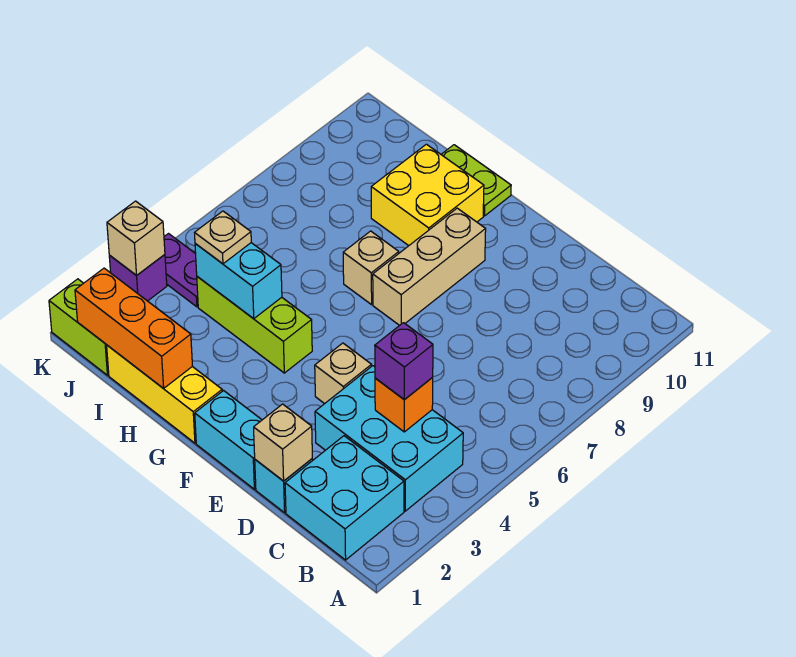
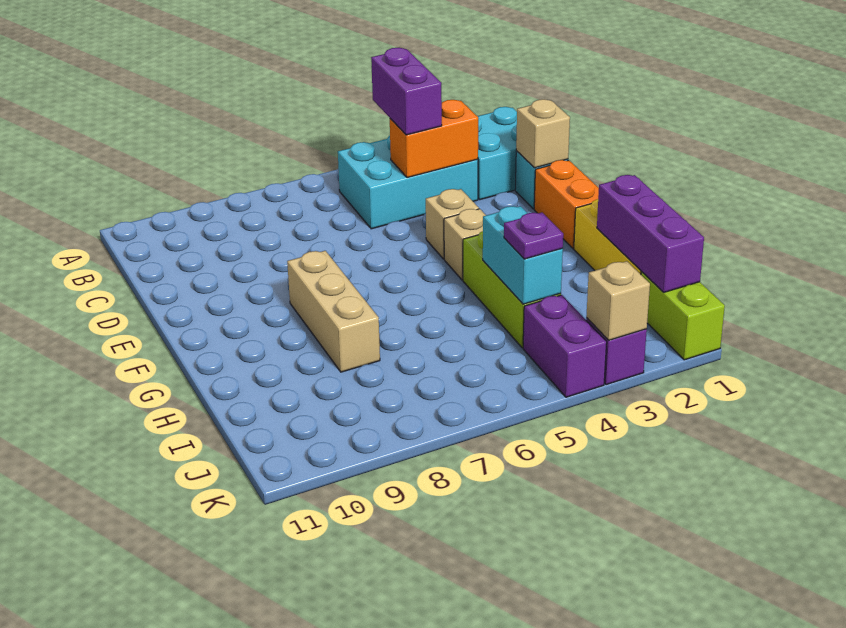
cyan brick B3:D4 level 1 -> cyan brick B3:C5 level 1
orange brick C4 level 2 -> orange brick C3:C4 level 2
purple brick C4 level 3 -> purple brick B4:C4 level 3
cyan brick E1:F1 level 1 -> orange brick E1:F1 level 1
tan brick F7:F9 level 1 -> tan brick F8:H8 level 1
tan brick G7 level 1 -> tan brick F4 level 1
yellow brick G9:H10 level 1 -> none
lime plate G11:H11 level 1 -> none
orange brick H1:J1 level 2 -> purple brick H1:J1 level 2
tan plate I4 level 3 -> purple plate I4 level 3
purple plate J4:K4 level 1 -> purple brick J4:K4 level 1

